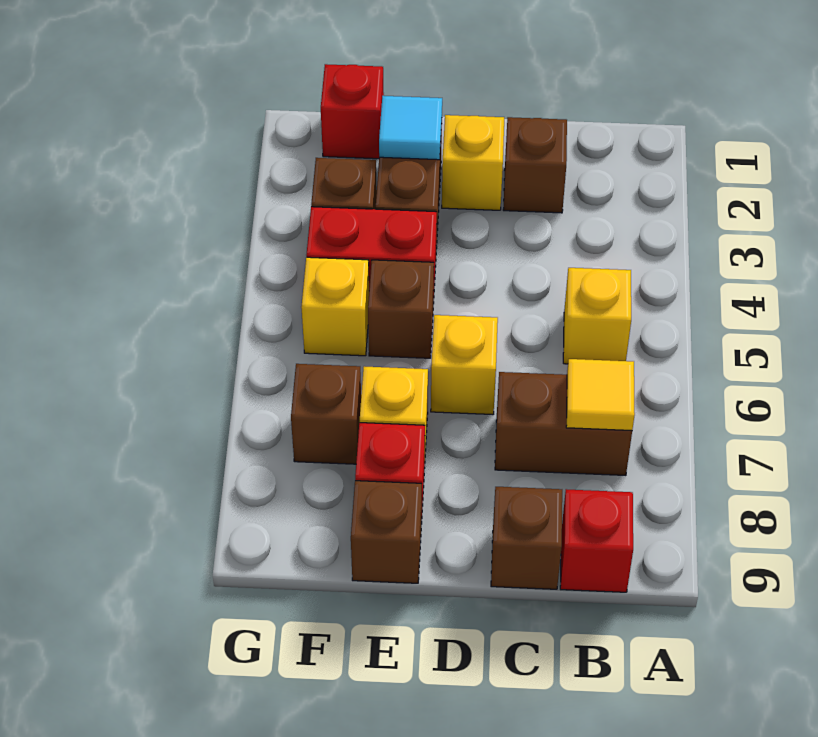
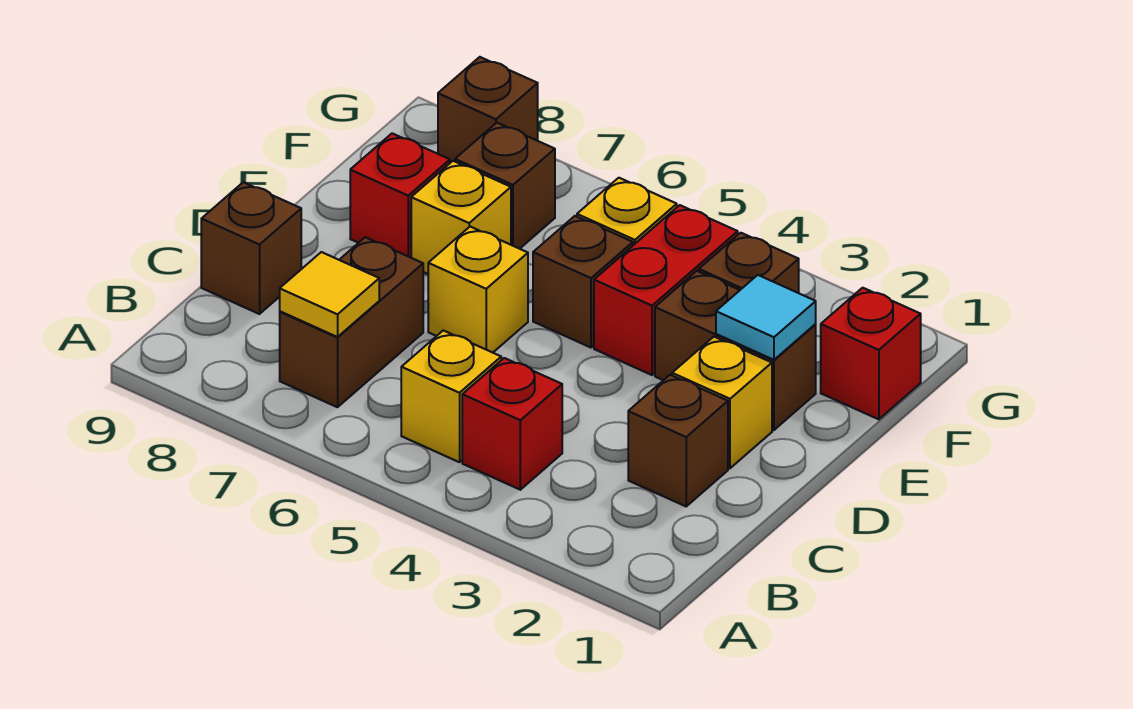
red brick B9 level 1 -> red brick B4 level 1
brown brick E9 level 1 -> brown brick G8 level 1

